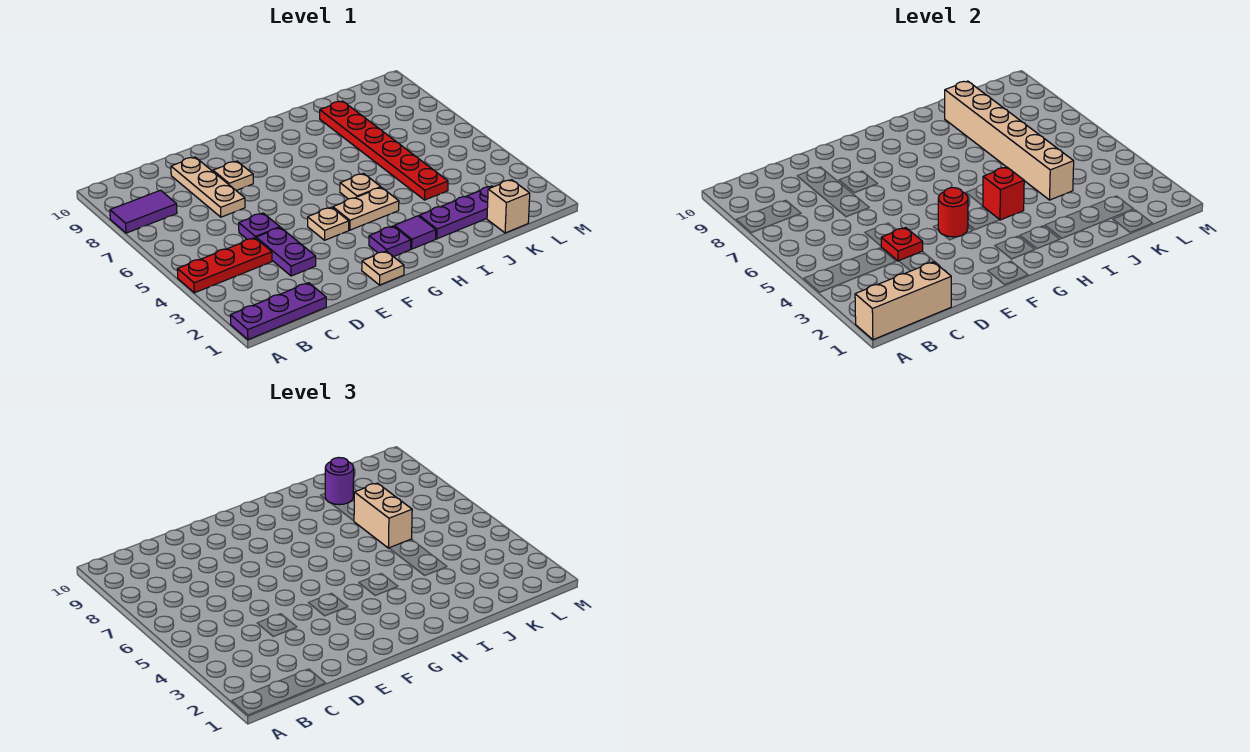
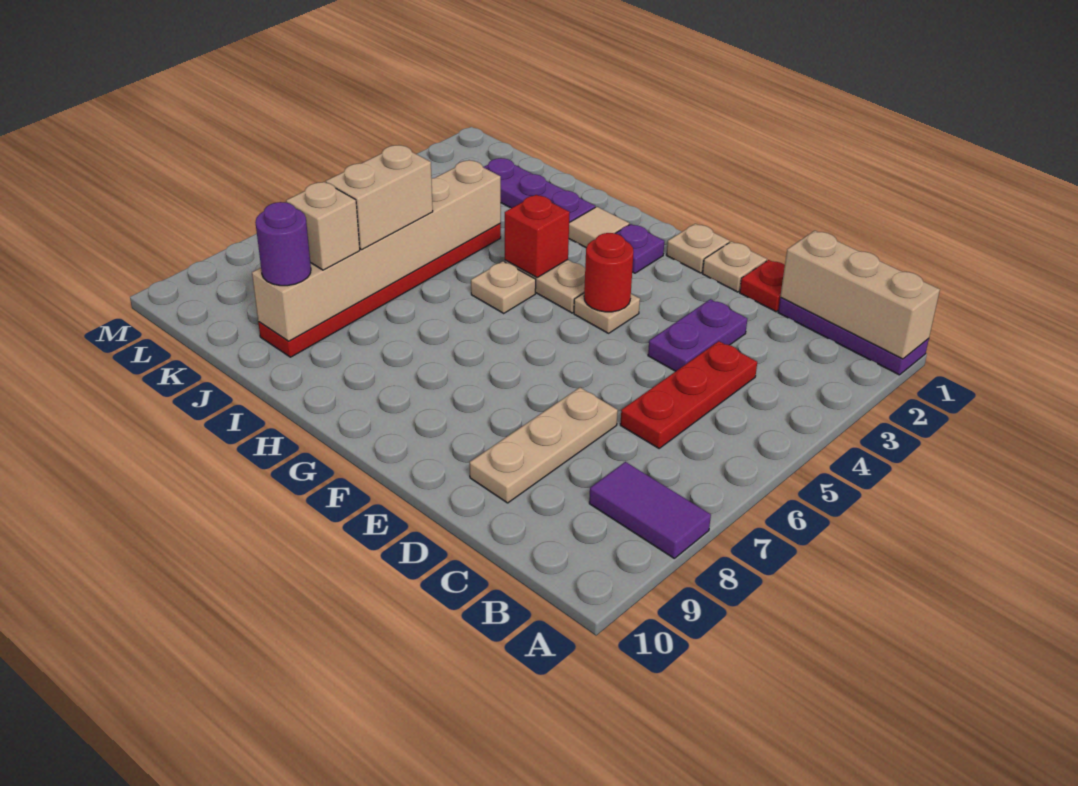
red plate A4:C4 level 1 -> red plate C4:C6 level 1
red plate D4 level 2 -> red plate D1 level 1
purple plate D5 level 1 -> none
tan plate E8 level 1 -> tan plate E1 level 1
purple tile H2 level 1 -> tan tile H2 level 1
tan brick K1 level 1 -> tan brick J8 level 3

